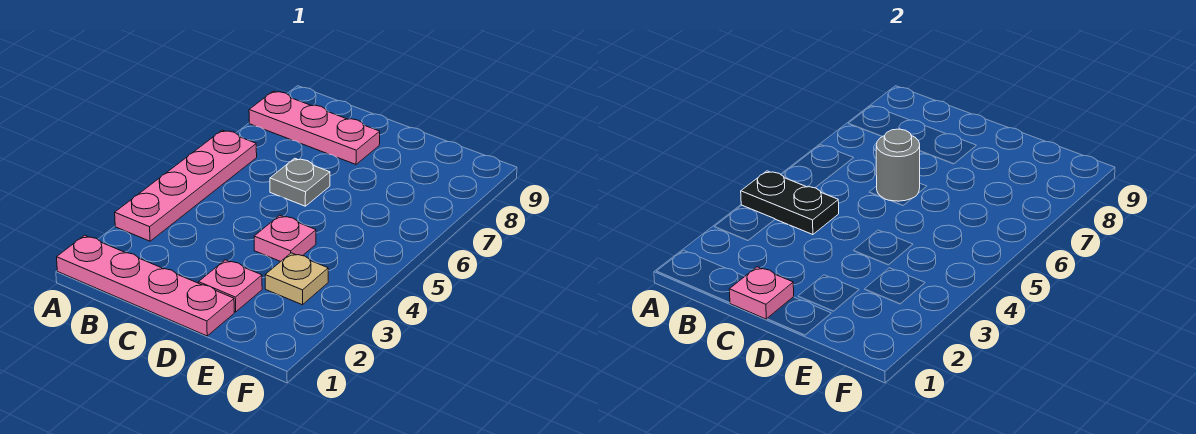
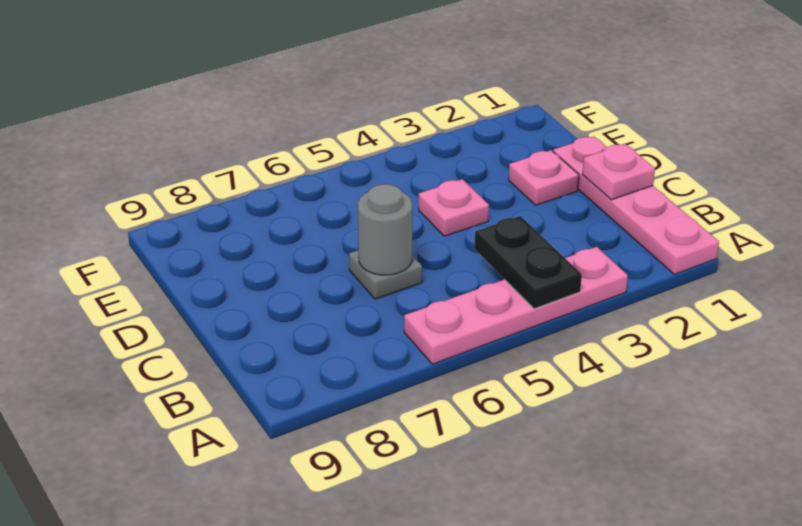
pink plate A8:C8 level 1 -> none
tan plate E3 level 1 -> none

